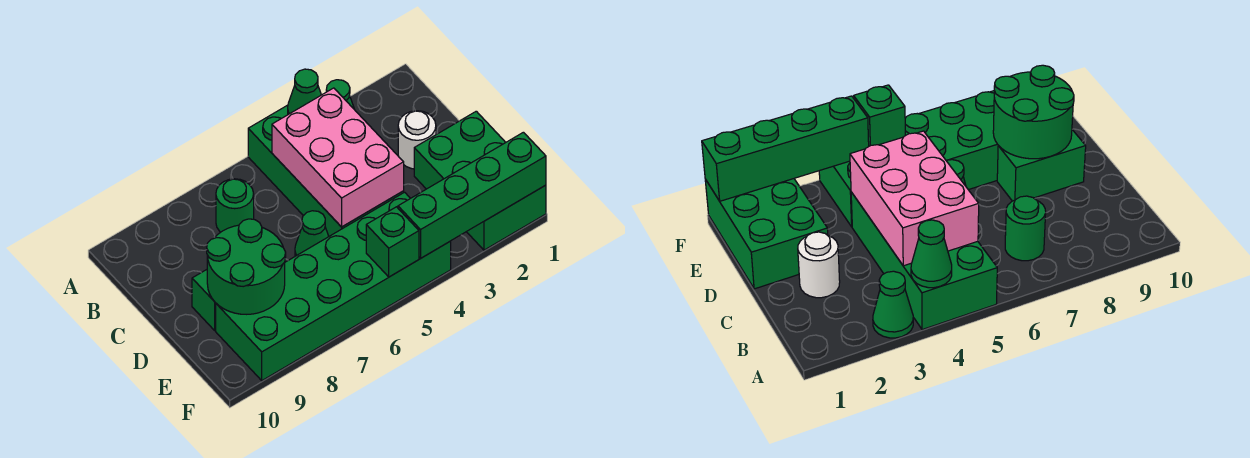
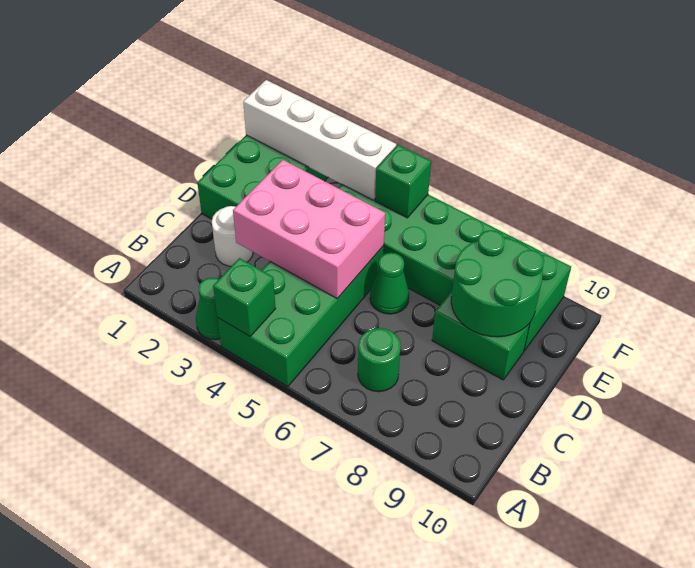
green cone A4 level 2 -> green brick A4 level 2
pink brick B4:D5 level 2 -> pink brick C3:D5 level 2
green brick F1:F4 level 2 -> white brick F1:F4 level 2

